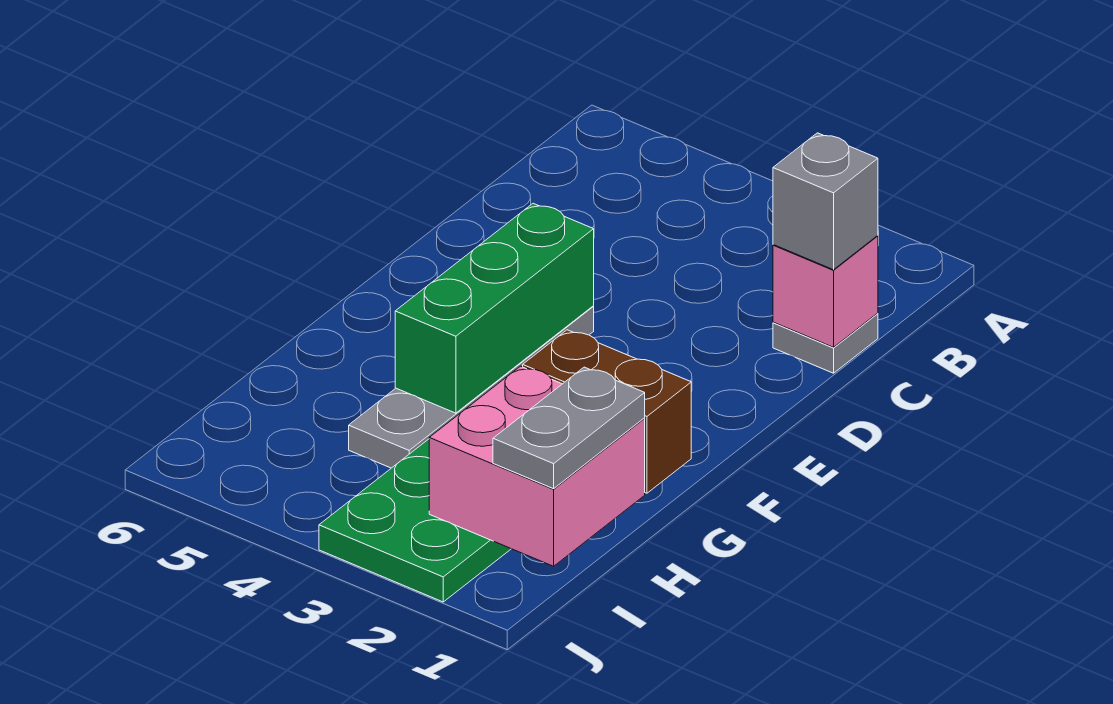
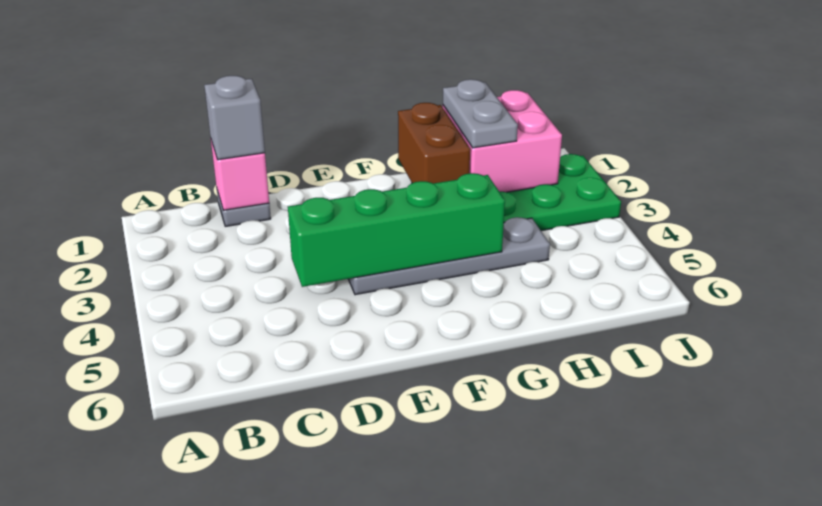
green brick E4:G4 level 2 -> green brick D4:G4 level 2
grey plate H1:I1 level 3 -> grey plate H1:H2 level 3

